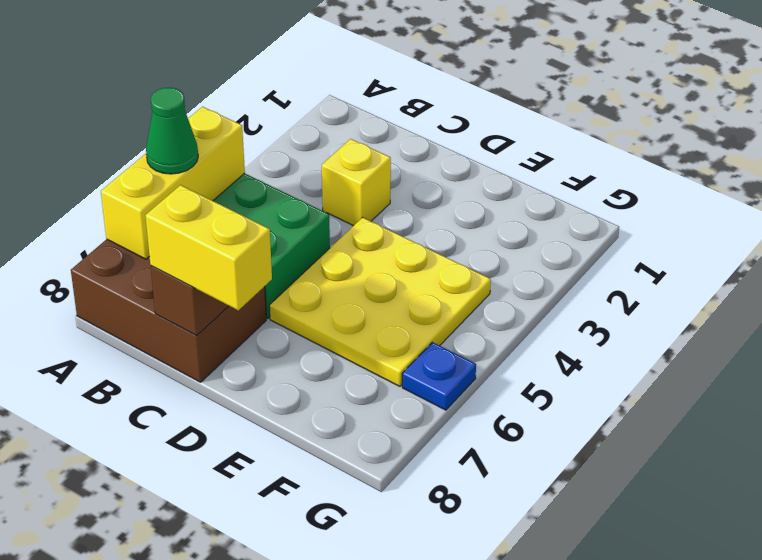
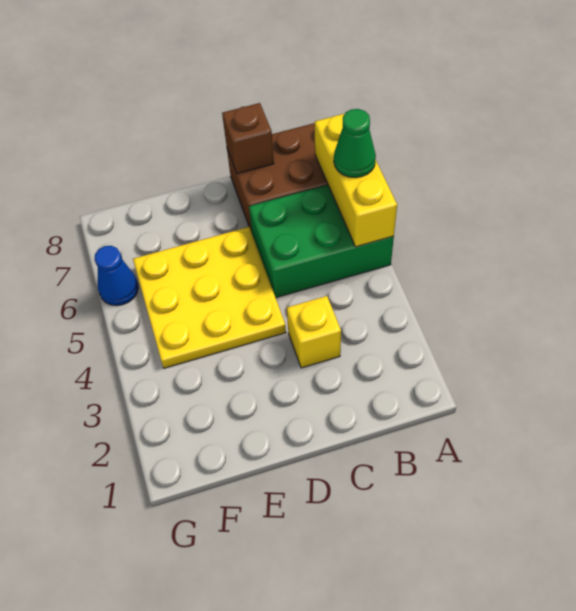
yellow brick C8:D8 level 3 -> none
blue plate G6 level 1 -> blue cone G6 level 1

